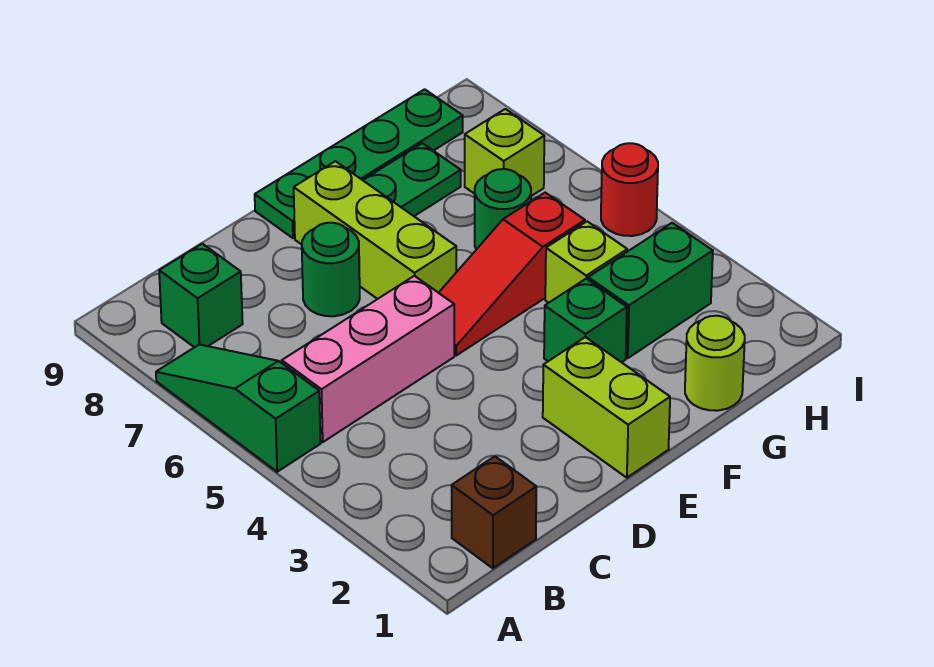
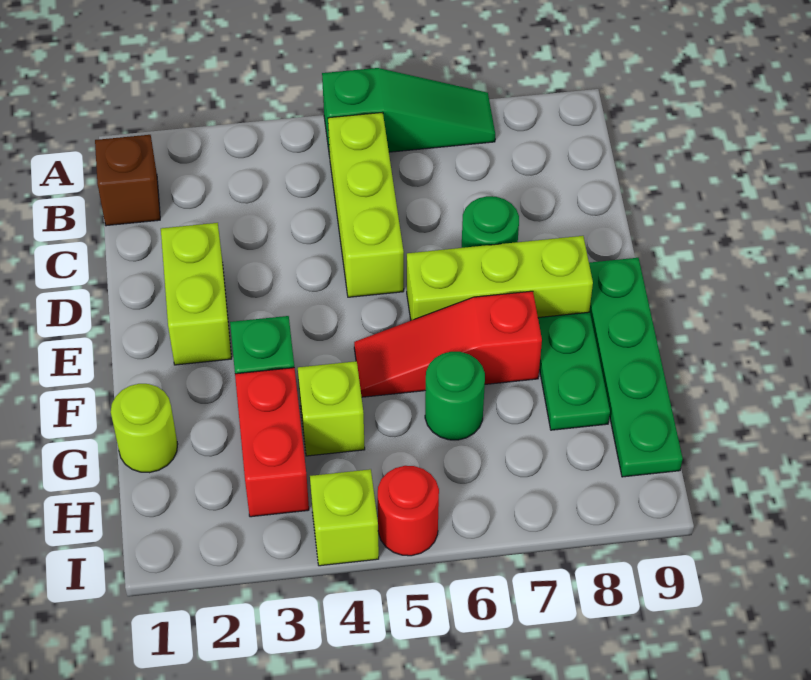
pink brick B5:D5 level 1 -> lime brick B5:D5 level 1
green brick B8 level 1 -> none
lime brick E1:E2 level 1 -> lime brick D2:E2 level 1
red slope E5:G5 level 1 top G -> red slope F5:F7 level 1 top 7
green brick G3:H3 level 1 -> red brick G3:H3 level 1
lime brick H7 level 1 -> lime brick I4 level 1

